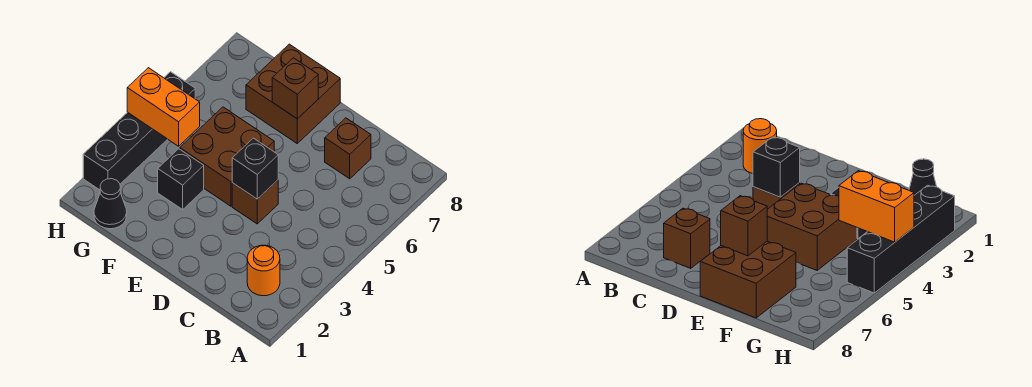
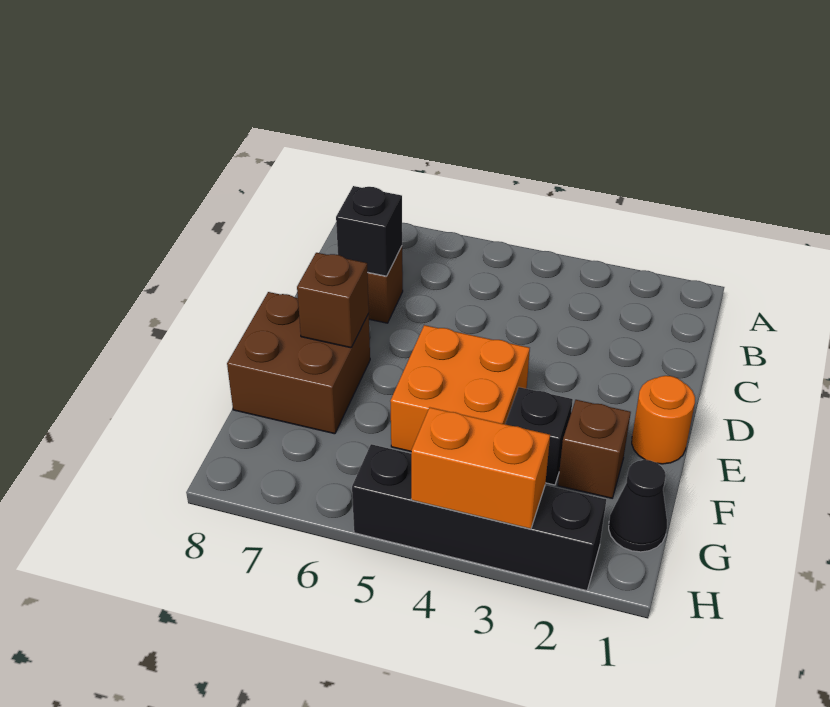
orange round brick B2 level 1 -> orange round brick E1 level 1
brown brick D4 level 1 -> brown brick F2 level 1
black brick D4 level 2 -> black brick C7 level 2
brown brick E4:F5 level 1 -> orange brick E4:F5 level 1
orange brick G4:H4 level 2 -> orange brick H3:H4 level 2

